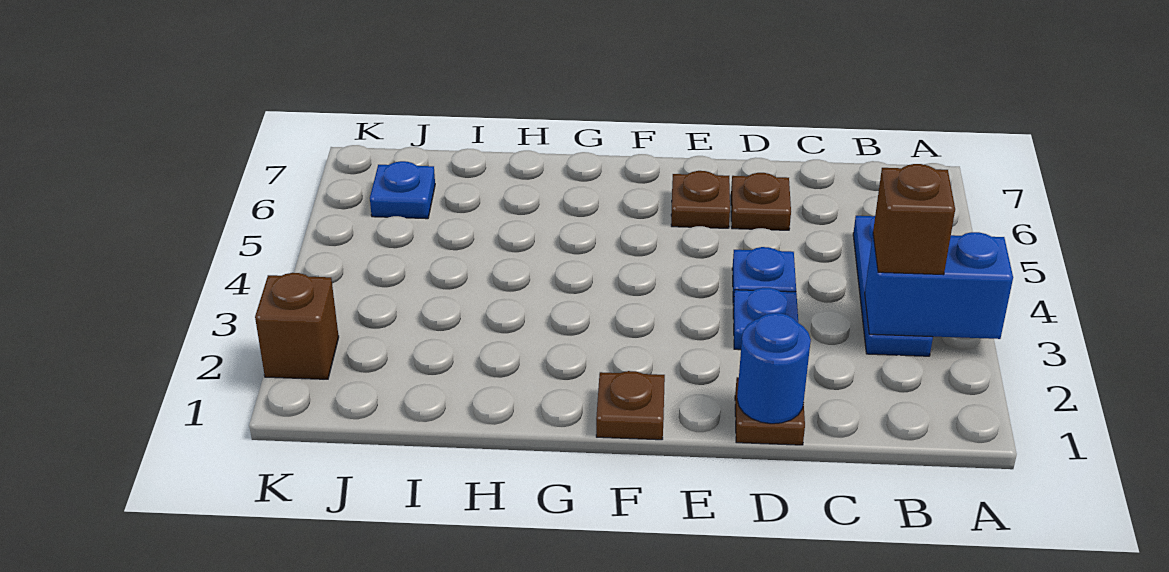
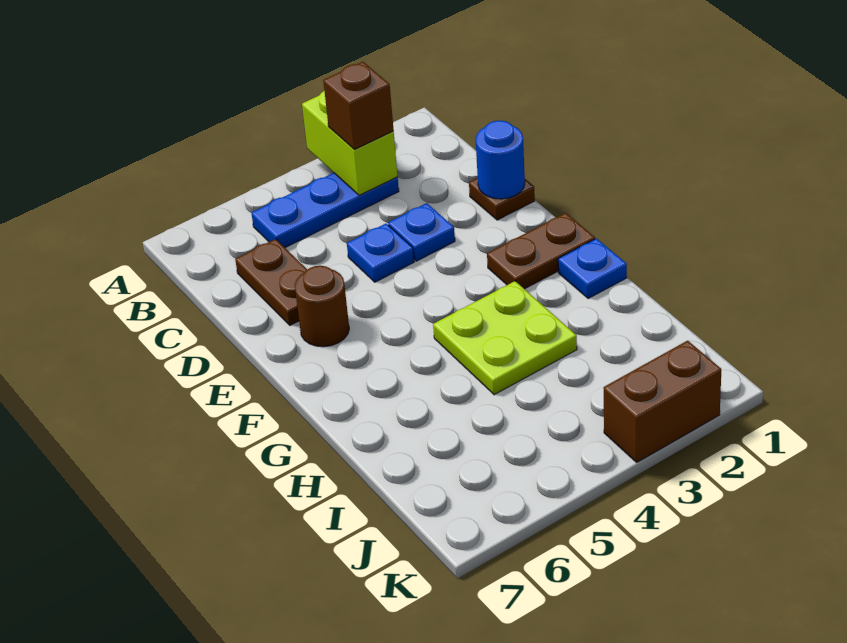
blue brick A3:B3 level 2 -> lime brick A3:B3 level 2
brown plate D6 level 1 -> brown plate C6:D6 level 1
brown plate E6 level 1 -> brown round brick E6 level 1
brown plate F1 level 1 -> brown plate F1:F2 level 1
none -> lime plate G3:H4 level 1
blue plate J6 level 1 -> blue plate G1 level 1
brown brick K2 level 1 -> brown brick K2:K3 level 1

